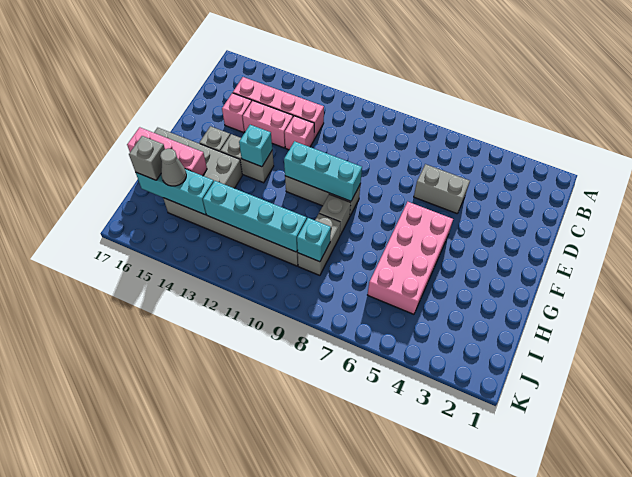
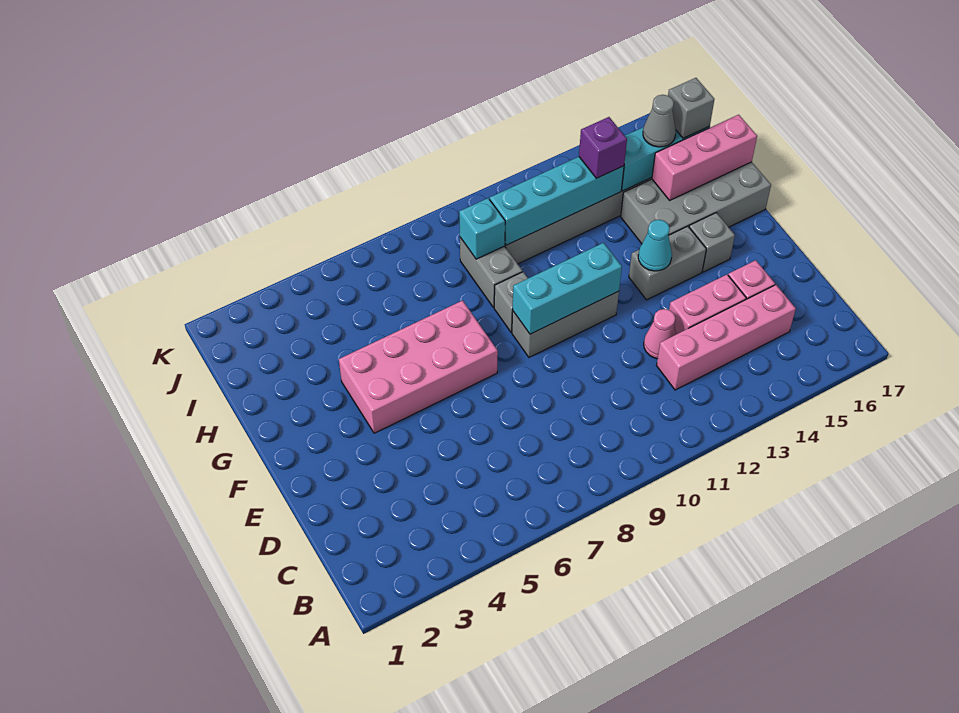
grey brick D5:D6 level 1 -> none
pink brick D12 level 1 -> pink cone D12 level 1
pink brick F5:I6 level 1 -> pink brick F4:G7 level 1
cyan brick F13 level 2 -> cyan cone F13 level 2
none -> purple brick I13 level 3

